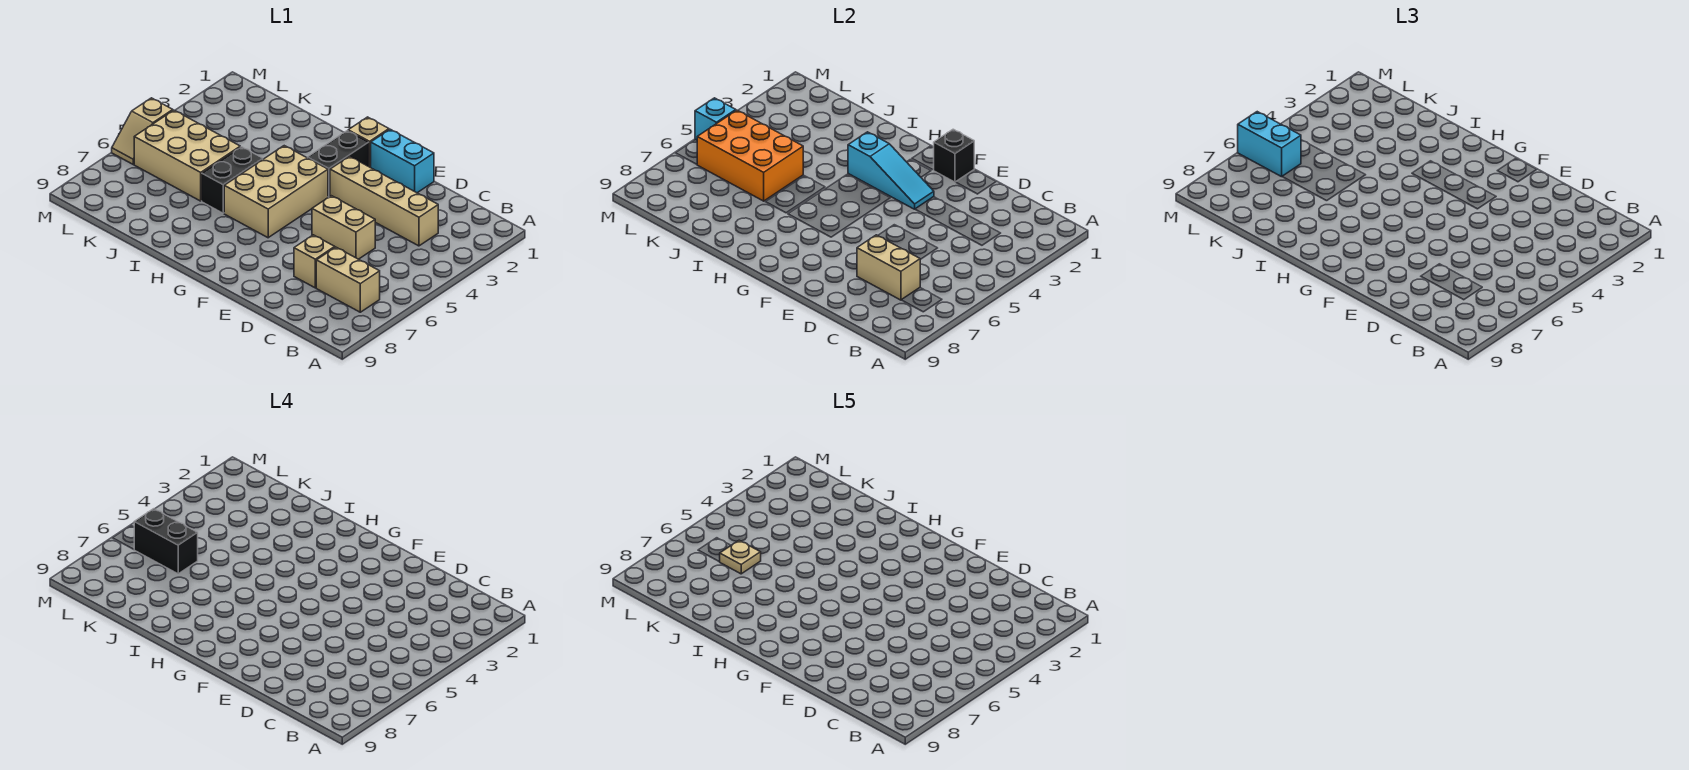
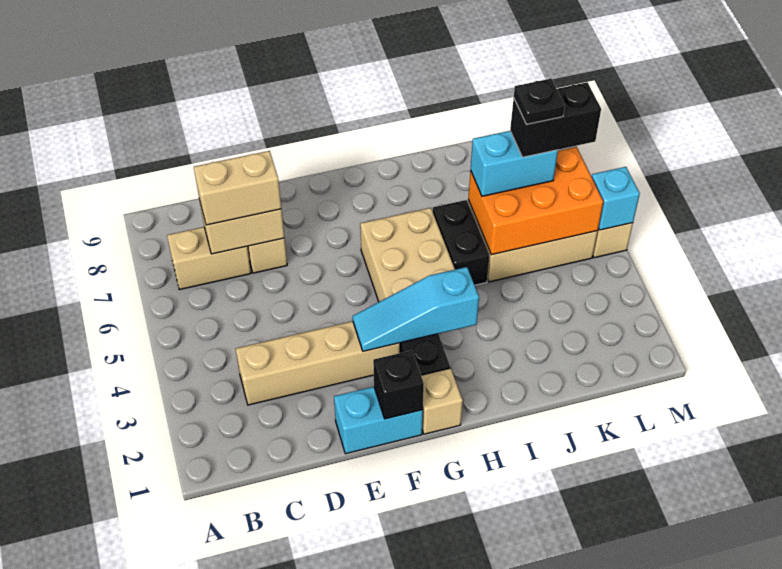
tan brick D5:E5 level 1 -> tan brick C7:D7 level 3
tan plate K6 level 5 -> black plate K6 level 5
cyan brick L6:M6 level 3 -> cyan brick J6:K6 level 3

